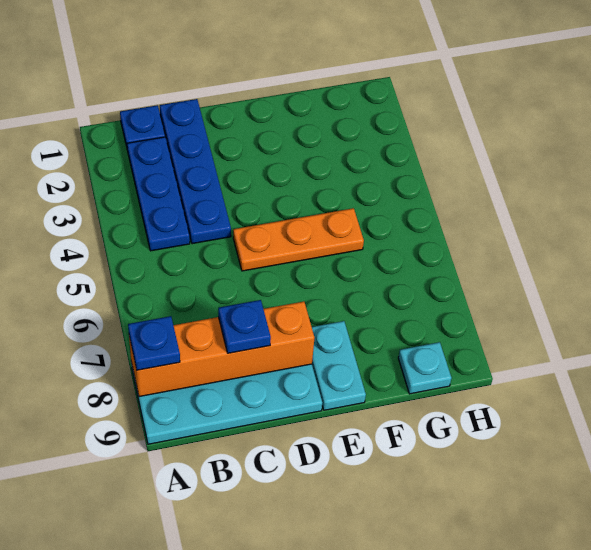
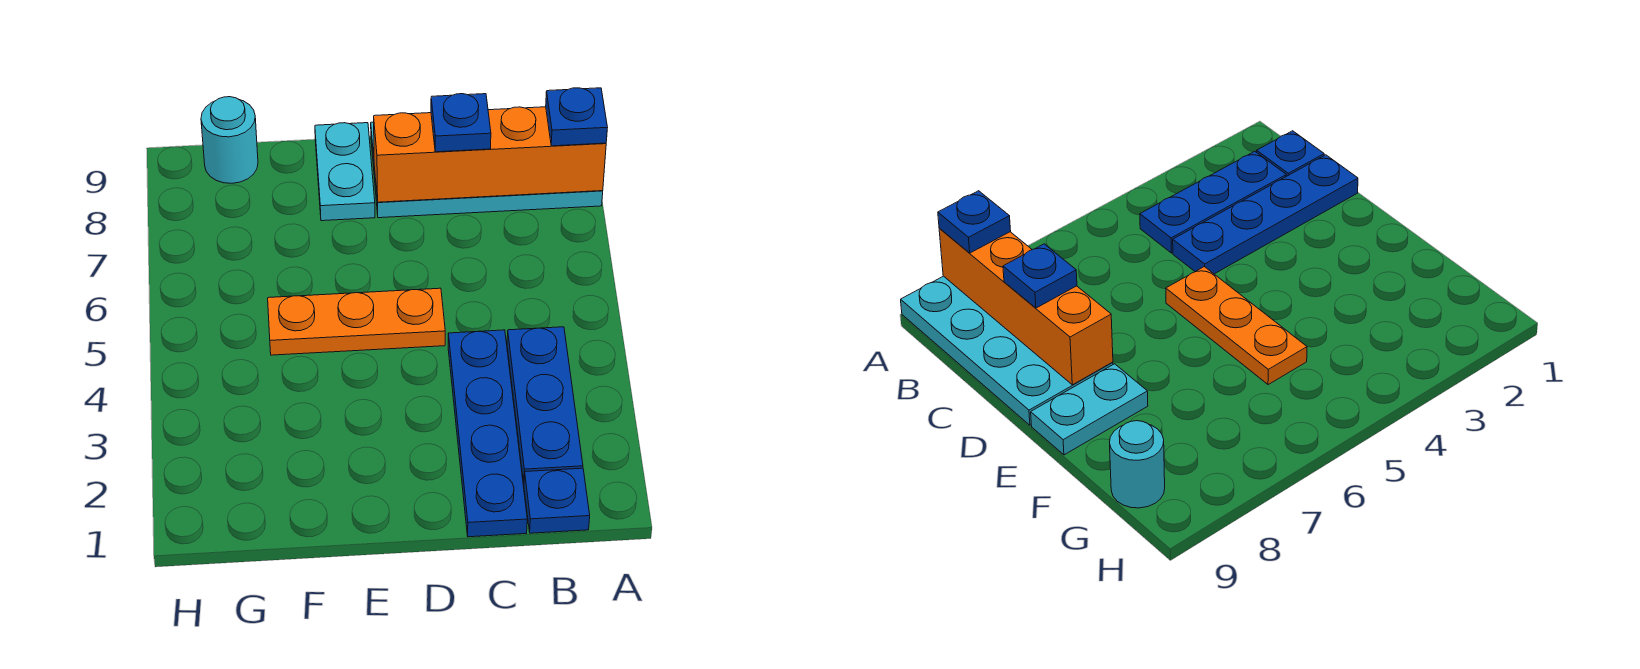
cyan plate G9 level 1 -> cyan round brick G9 level 1

